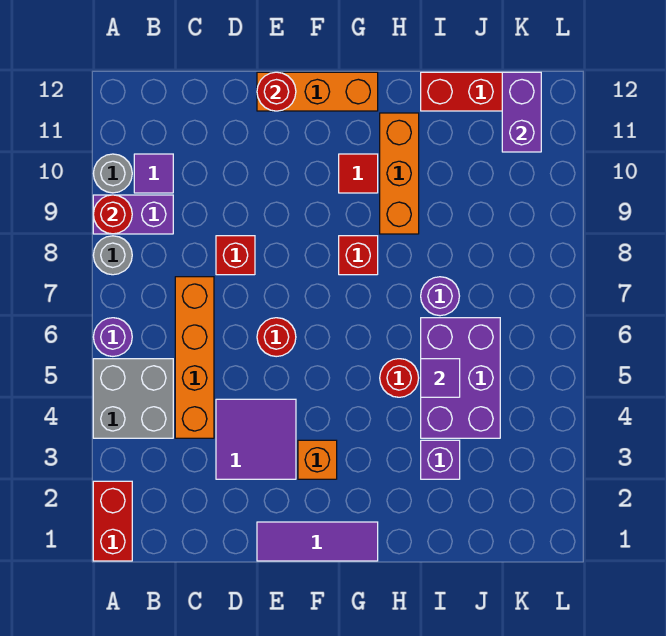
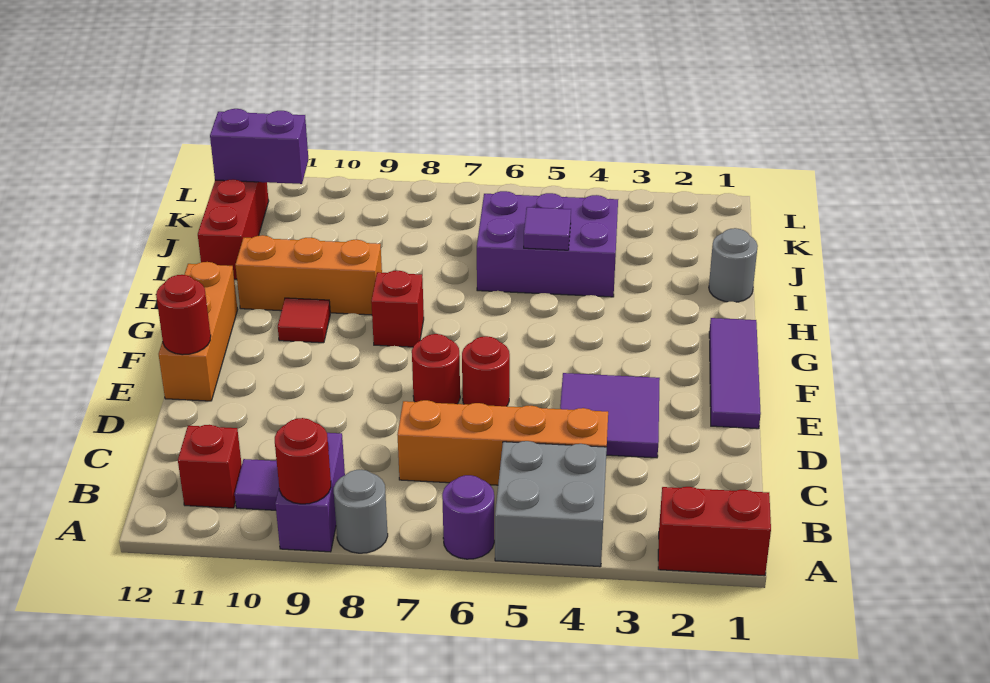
grey round brick A10 level 1 -> grey round brick I1 level 1
red brick D8 level 1 -> red brick B11 level 1
orange brick F3 level 1 -> none
red round brick H5 level 1 -> red round brick E7 level 1
purple brick I3 level 1 -> none
purple round brick I7 level 1 -> none

